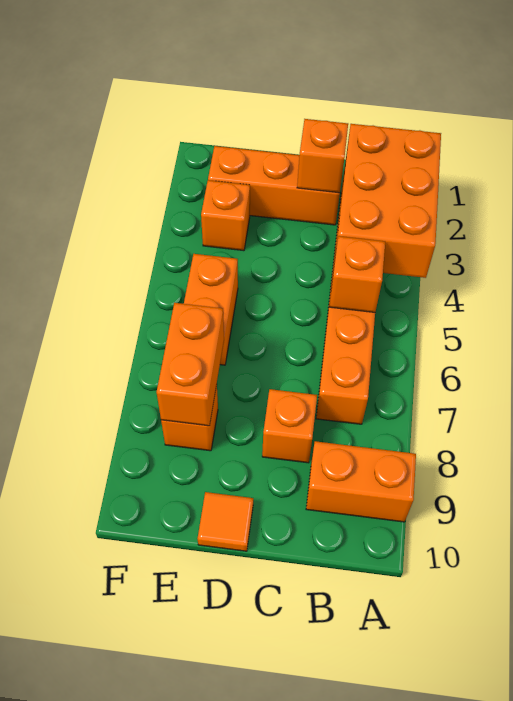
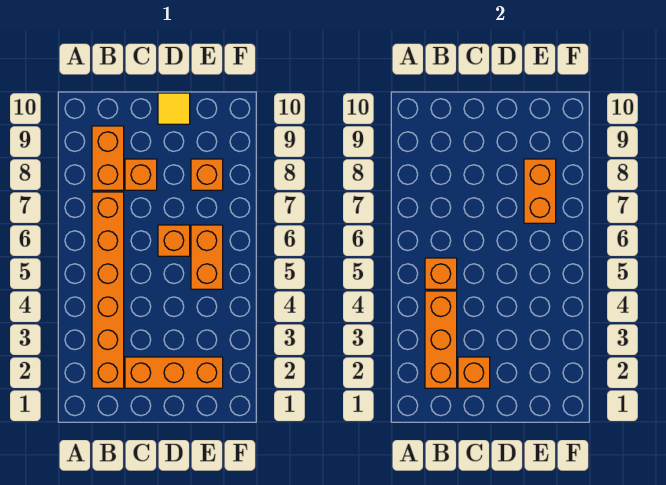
orange brick A2:B4 level 2 -> orange brick B2:B4 level 2
orange brick A9:B9 level 1 -> orange brick B8:B9 level 1
orange tile D10 level 1 -> yellow tile D10 level 1
orange brick E3 level 1 -> orange brick D6 level 1

